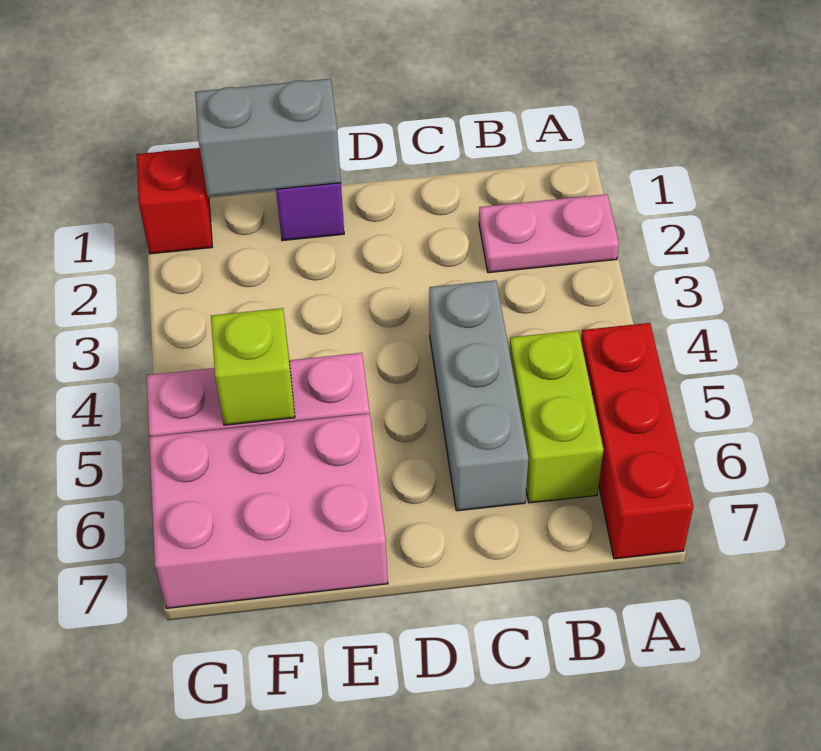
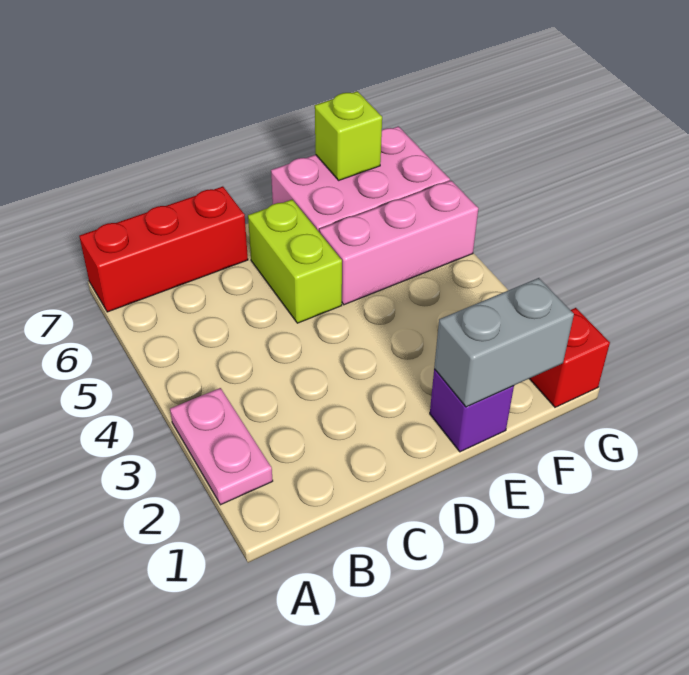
pink plate A2:B2 level 1 -> pink plate A2:A3 level 1
red brick A5:A7 level 1 -> red brick A7:C7 level 1
lime brick B5:B6 level 1 -> lime brick D5:D6 level 1
grey brick C4:C6 level 1 -> none
lime brick F5 level 2 -> lime brick F7 level 2

